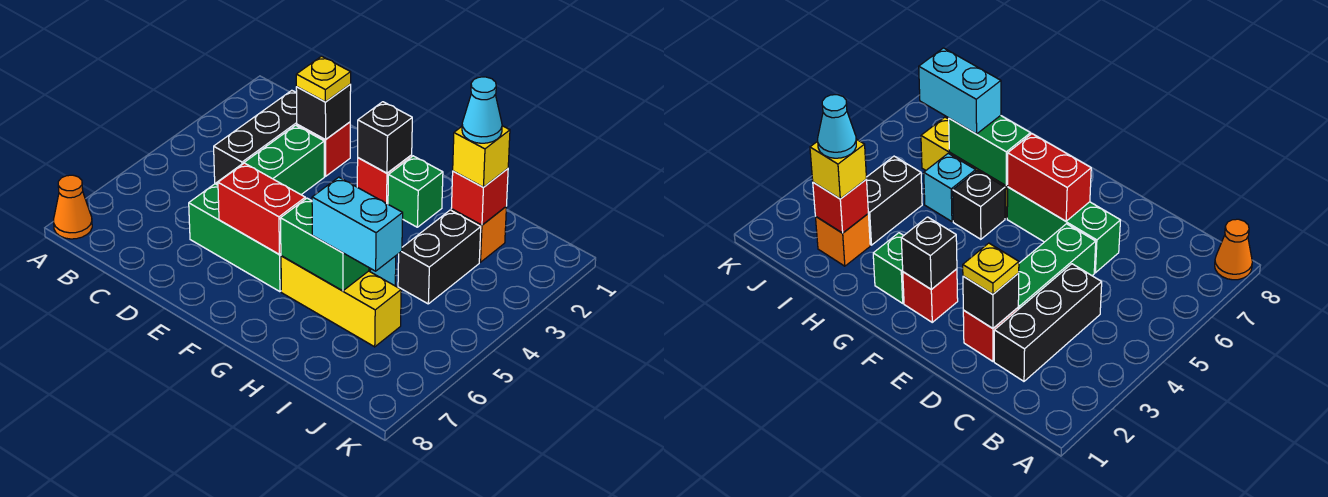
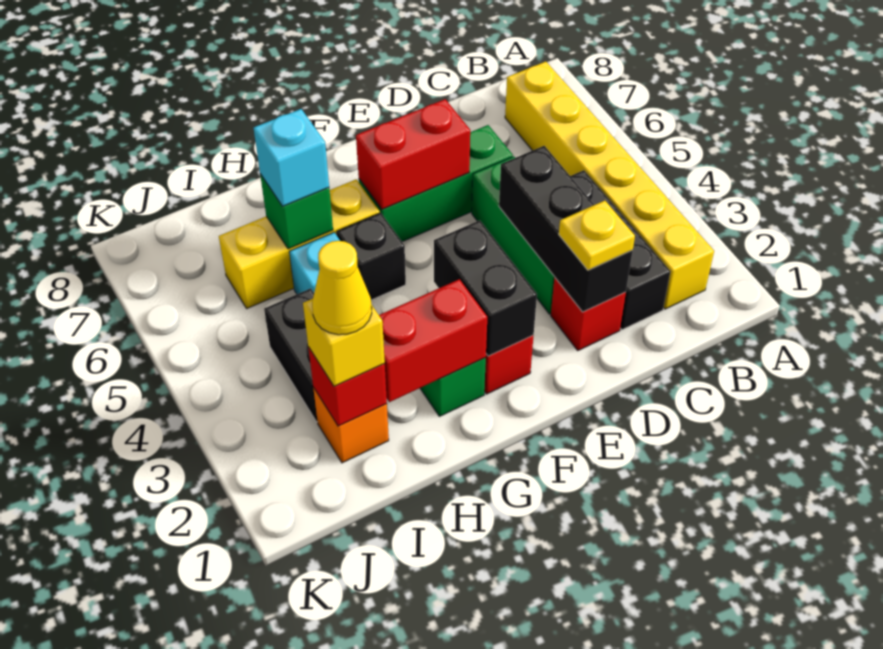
orange cone A8 level 1 -> none
none -> yellow brick B2:B7 level 1
black brick D2 level 2 -> black brick D2:D4 level 2
black brick F2 level 2 -> black brick F2:F3 level 2
none -> red brick G2:H2 level 2
green brick G6:H6 level 2 -> green brick H6 level 2
cyan brick H6:I6 level 3 -> cyan brick H6 level 3
cyan cone I2 level 4 -> yellow cone I2 level 4

